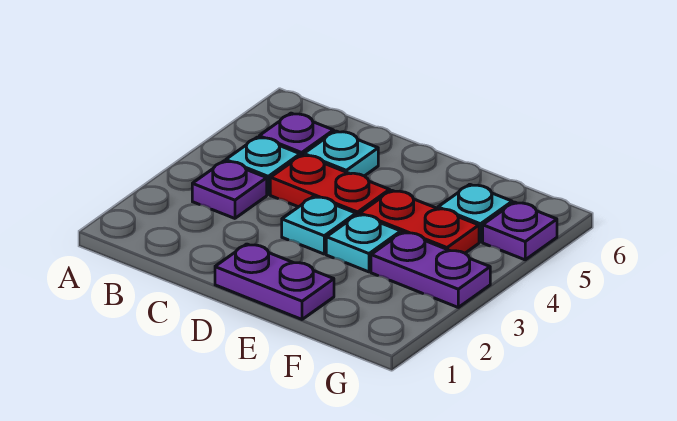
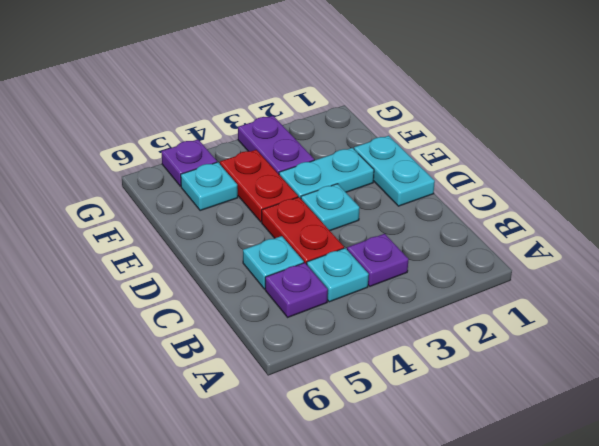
purple plate D1:E1 level 1 -> cyan plate D1:E1 level 1
cyan plate E3 level 1 -> cyan plate E2:E3 level 1

